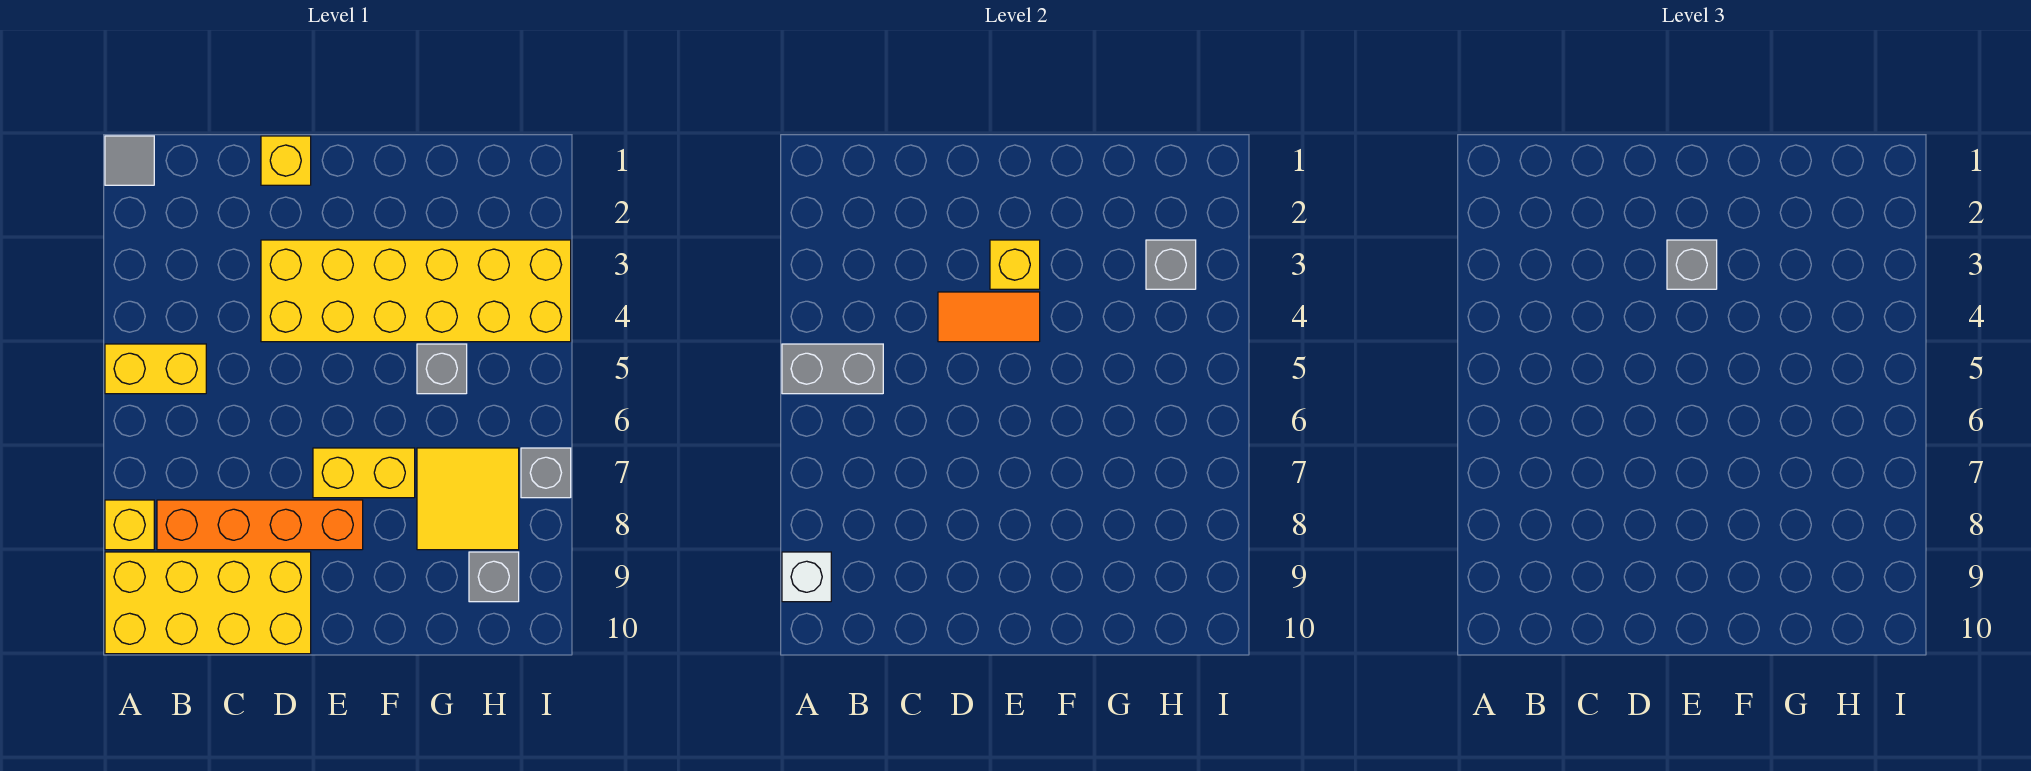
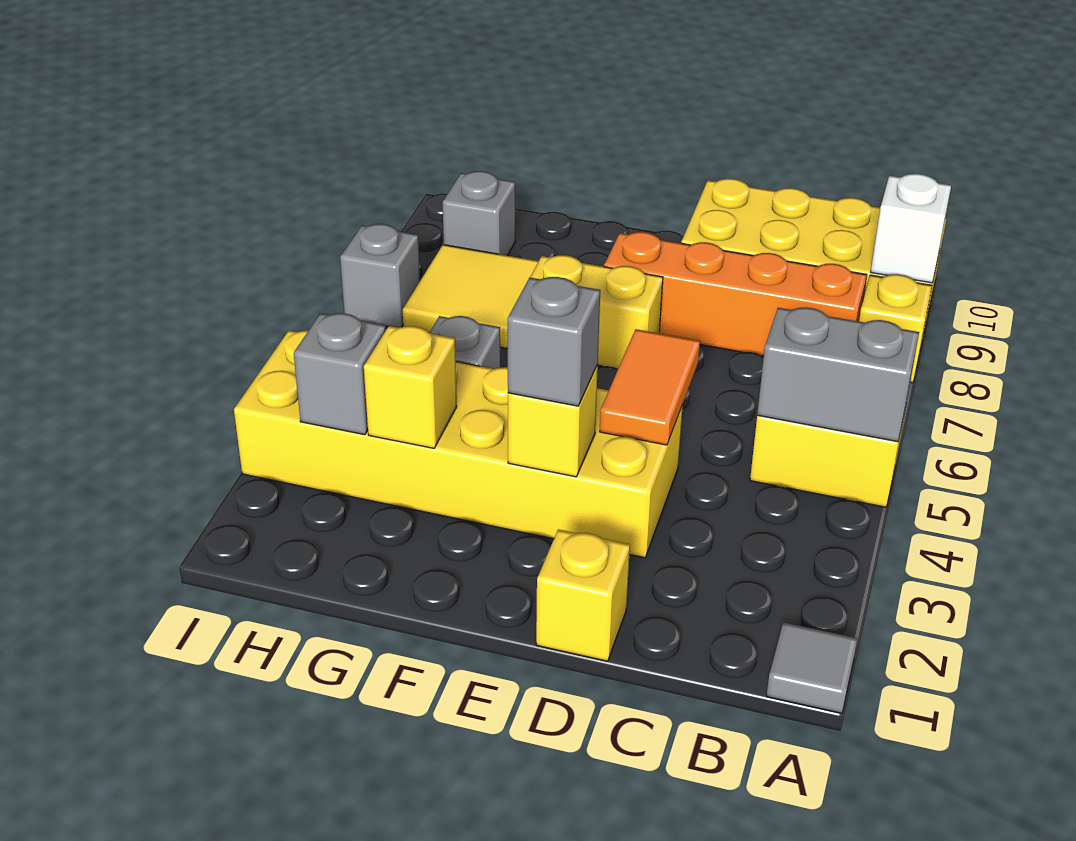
orange tile D4:E4 level 2 -> orange tile D4:D5 level 2
none -> yellow brick G3 level 2

